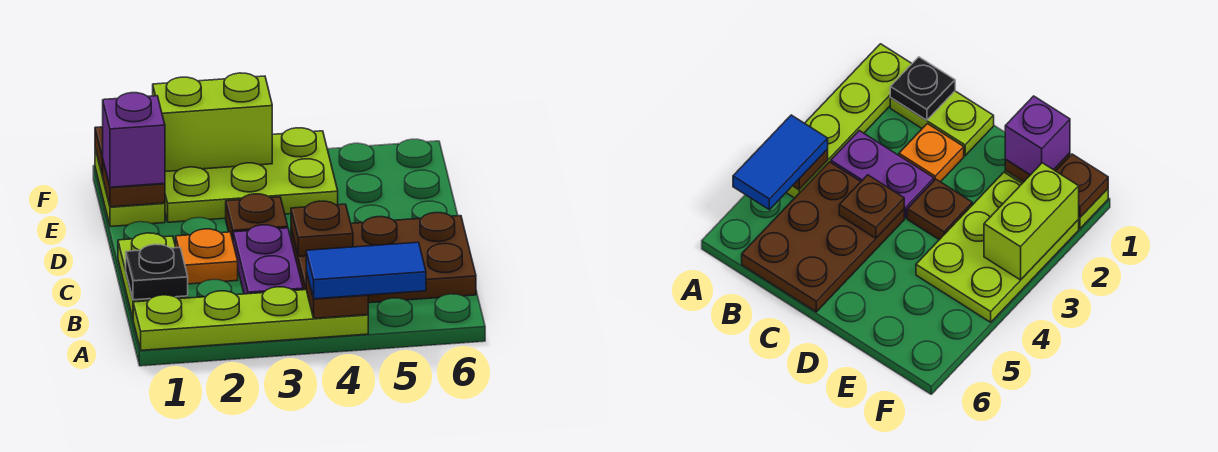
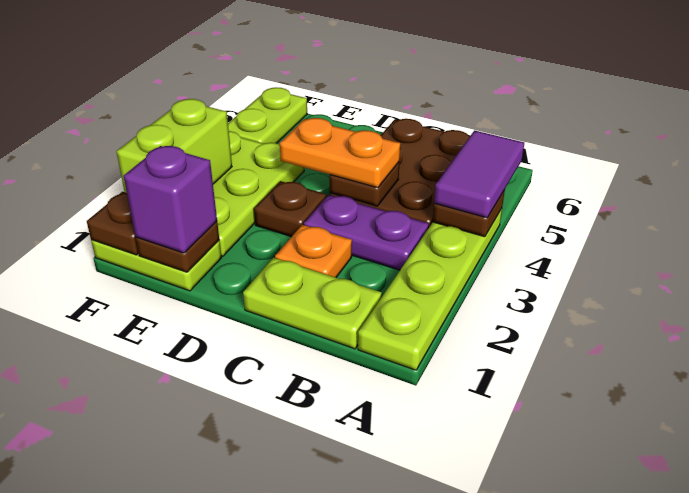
blue tile A4:A5 level 3 -> purple tile A4:A5 level 3
black plate B1 level 2 -> none
none -> orange plate C4:D4 level 3
none -> lime plate F5:F6 level 1

